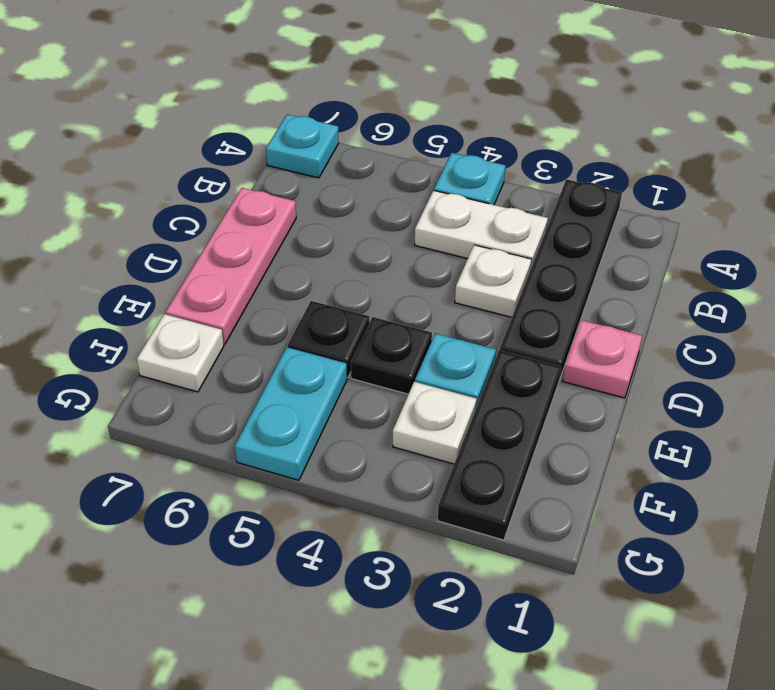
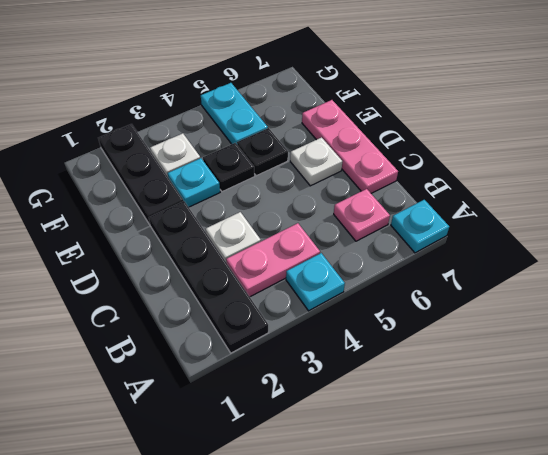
white plate B3:B4 level 1 -> pink plate B3:B4 level 1
pink plate D1 level 1 -> pink plate B6 level 1
white plate F7 level 1 -> white plate D6 level 1

